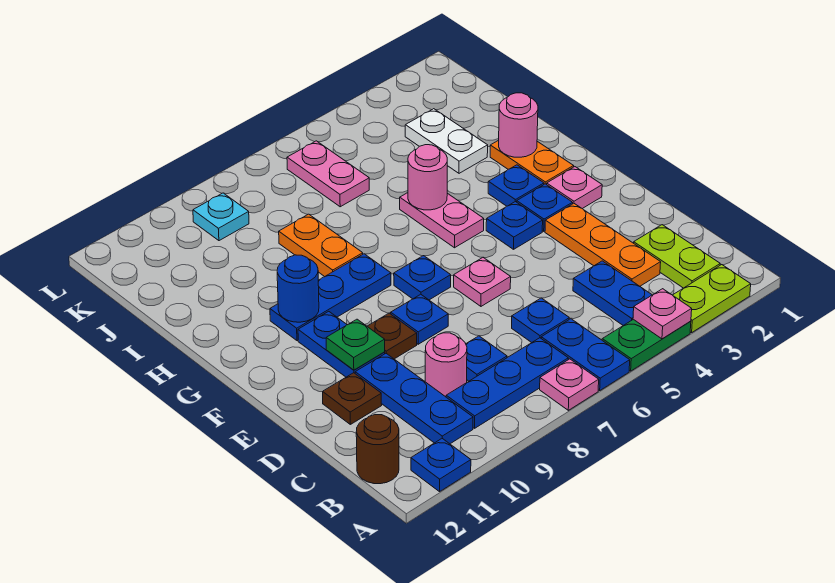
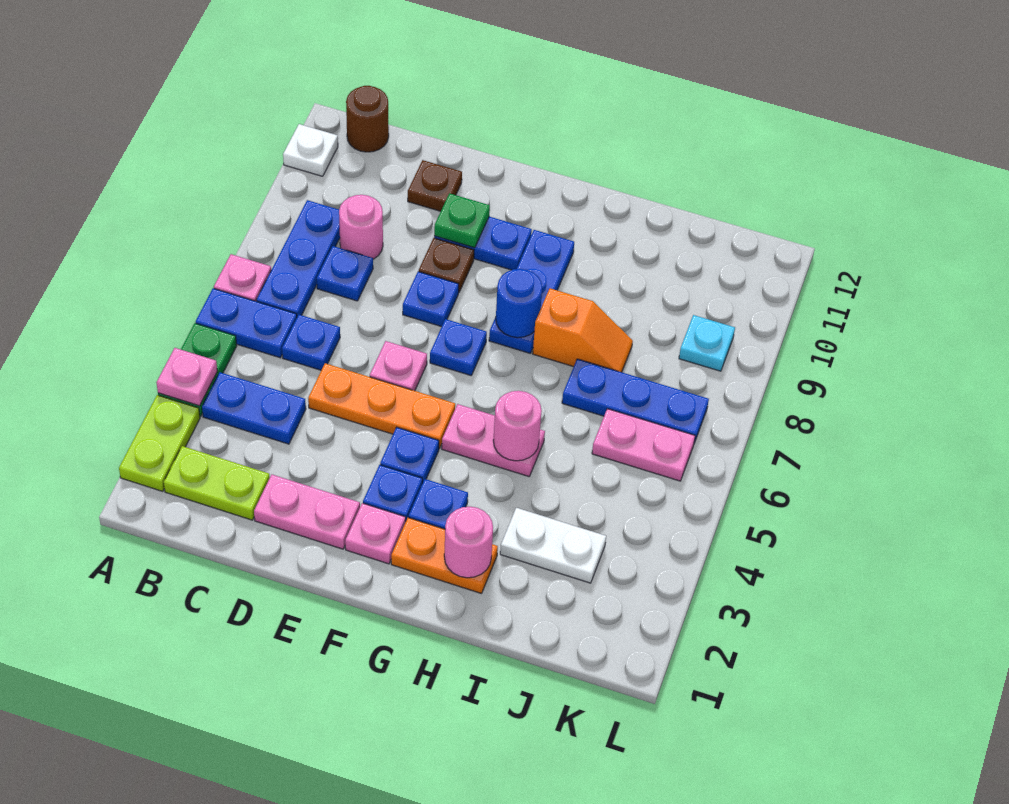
blue plate A11 level 1 -> white plate A11 level 1
blue plate B10:D10 level 1 -> blue plate I7:K7 level 1
orange plate C3:E3 level 1 -> orange plate D5:F5 level 1
none -> pink plate D2:E2 level 1
blue round brick G10 level 2 -> blue round brick G8 level 2
orange plate H8:I8 level 1 -> orange slope H8:I8 level 1 top H

